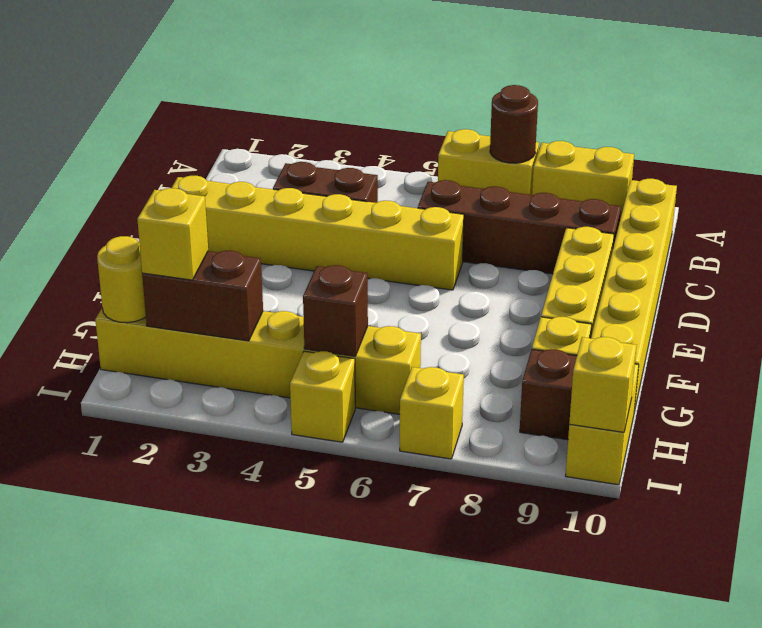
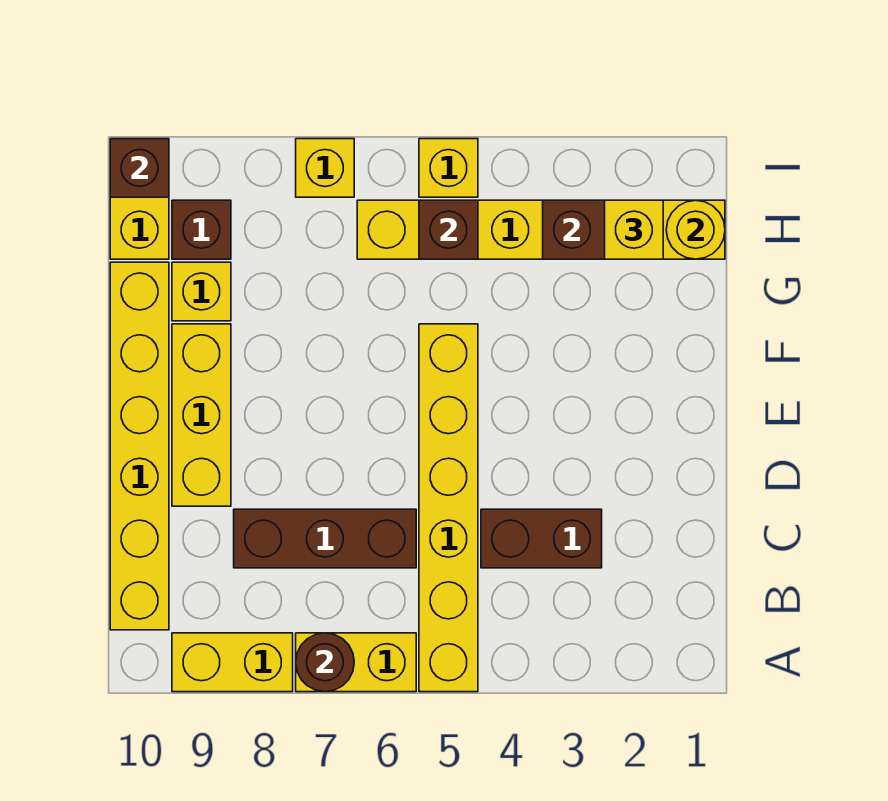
brown brick C6:C9 level 1 -> brown brick C6:C8 level 1
yellow brick D1:D6 level 1 -> yellow brick A5:F5 level 1
yellow brick I10 level 2 -> brown brick I10 level 2

